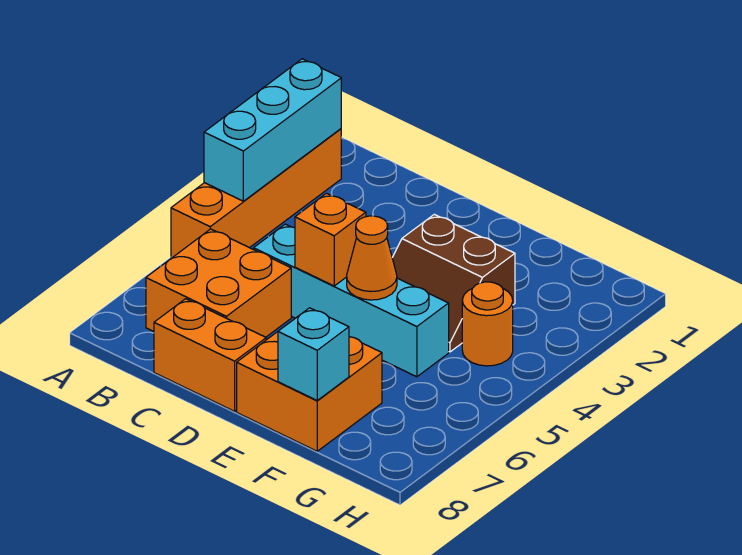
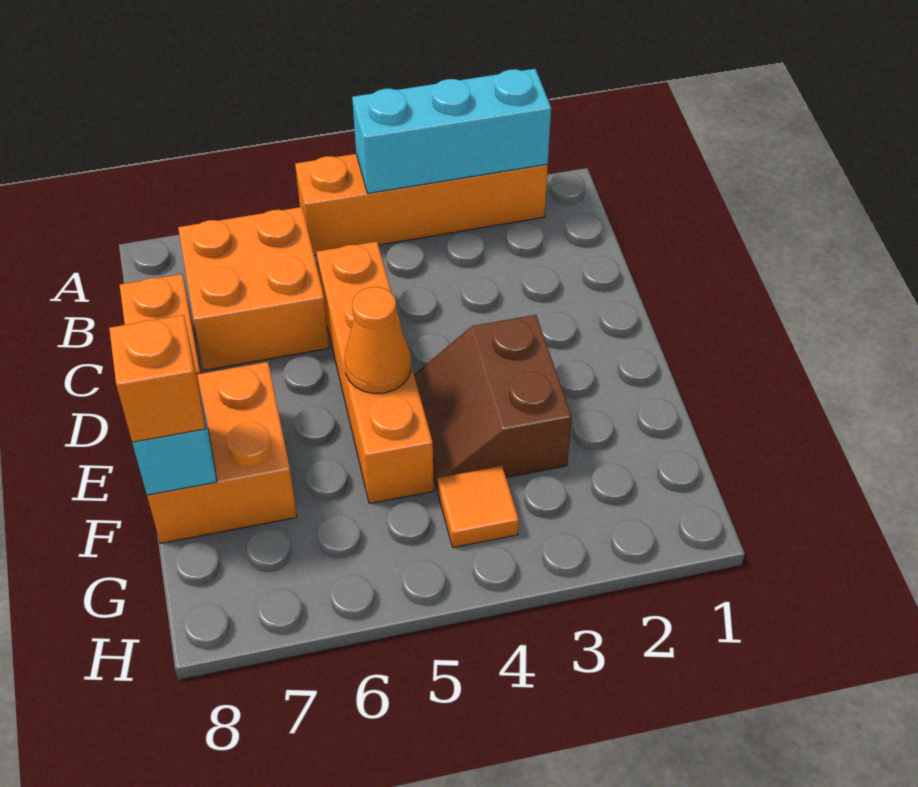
cyan brick C5:F5 level 1 -> orange brick C5:F5 level 1
orange brick D5 level 2 -> orange brick F8 level 3
orange round brick G4 level 1 -> orange tile G4 level 1

